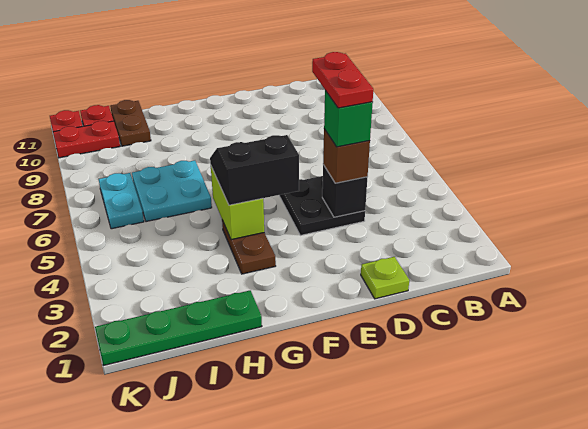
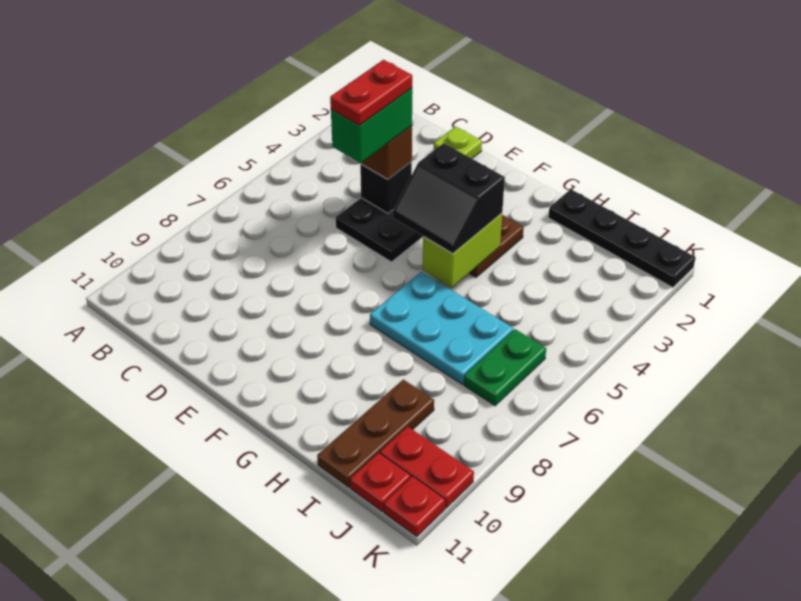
green brick D4 level 4 -> green brick D4:D5 level 4
green plate H1:K1 level 1 -> black plate H1:K1 level 1
cyan plate H6:I7 level 1 -> cyan plate G6:I7 level 1
brown plate I10:I11 level 1 -> brown plate I9:I11 level 1
cyan plate J6:J7 level 1 -> green plate J6:J7 level 1

